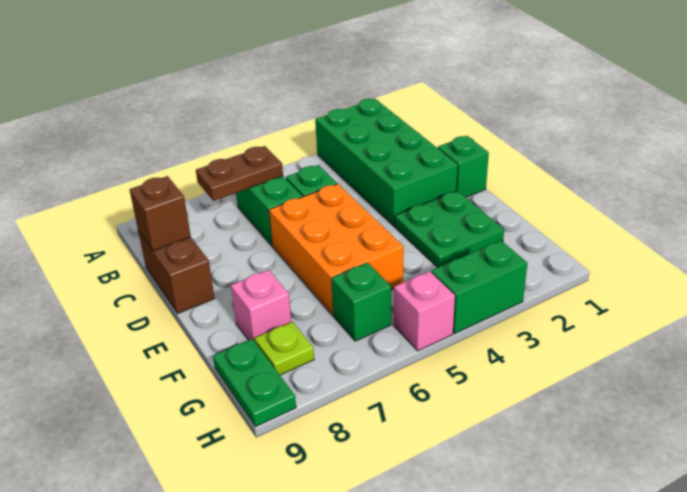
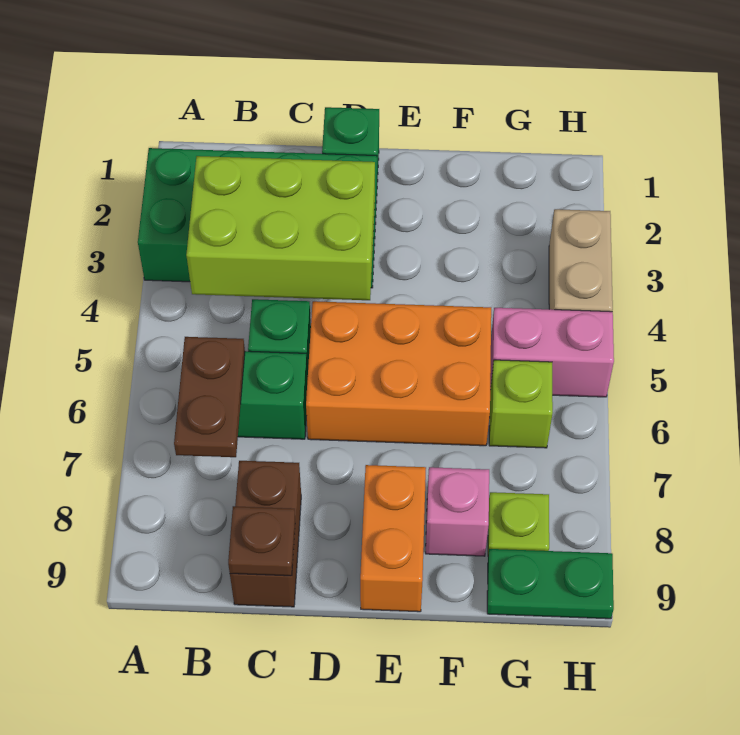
none -> lime brick B3:D4 level 2
brown brick C9:D9 level 1 -> brown brick C8:C9 level 1
brown brick C9 level 2 -> brown plate C9 level 2
green plate E2:F3 level 1 -> none
none -> orange brick E8:E9 level 1
green brick G6 level 1 -> lime brick G6 level 1
green brick H3:H4 level 1 -> tan brick H3:H4 level 1
pink brick H5 level 1 -> pink brick G5:H5 level 1

